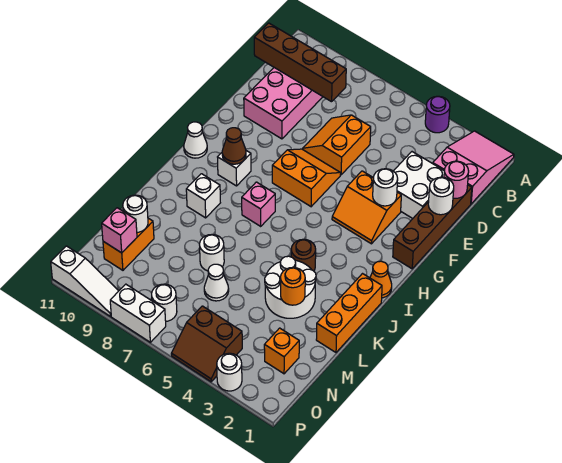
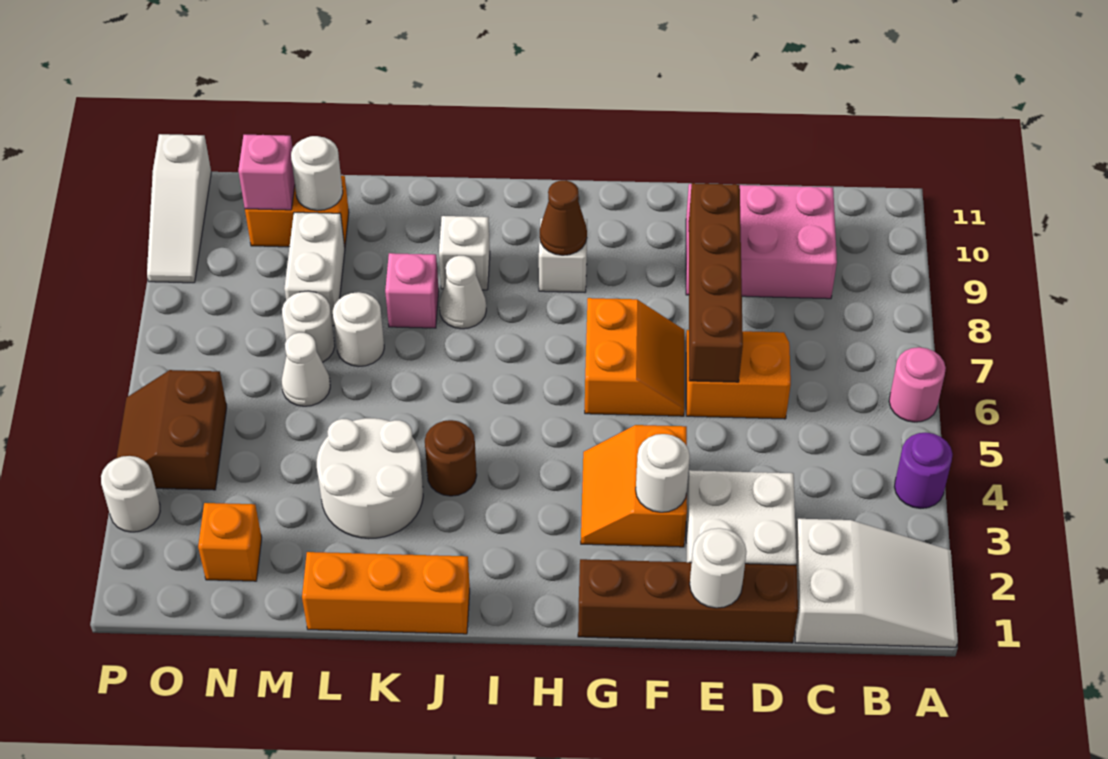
pink slope A1:C2 level 1 top C -> white slope A1:C2 level 1 top C
brown brick C8:C11 level 2 -> brown brick E6:E9 level 2
pink round brick D1 level 2 -> pink round brick A6 level 1
white cone H11 level 1 -> white cone J8 level 1
orange cone I1 level 1 -> none
pink brick I7 level 1 -> pink brick K8 level 1
orange round brick L3 level 2 -> none
white round brick O7 level 1 -> white round brick M7 level 1
white brick P7:P8 level 1 -> white brick M8:M9 level 1

